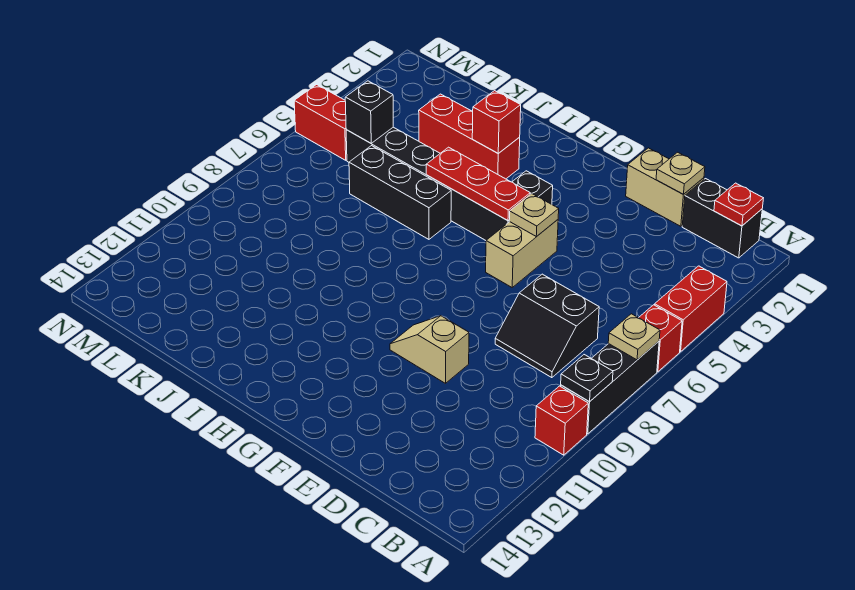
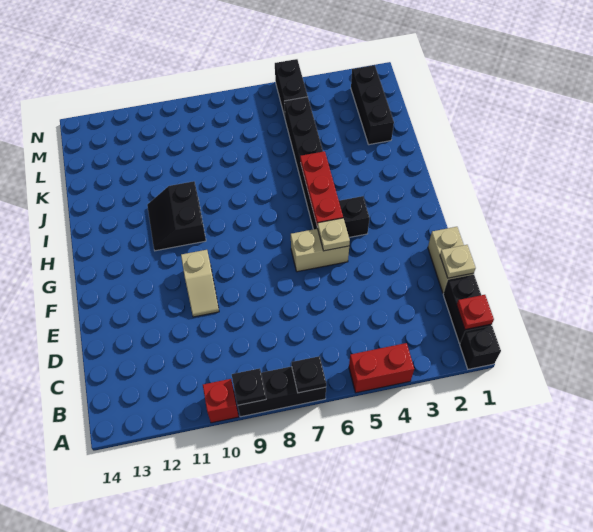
red brick A6 level 1 -> none
tan plate A7 level 2 -> black plate A7 level 2
black slope C7:D8 level 1 top 7 -> black slope H10:I11 level 1 top 10
tan slope E10:F10 level 1 top E -> tan slope E10:F10 level 1 top F
red brick I3:K3 level 1 -> none
red brick I3 level 2 -> none
black brick I6:K6 level 1 -> black brick K2:M2 level 1
black brick L5 level 2 -> black brick A1 level 1
red brick M5:N5 level 1 -> black brick M5:N5 level 1

